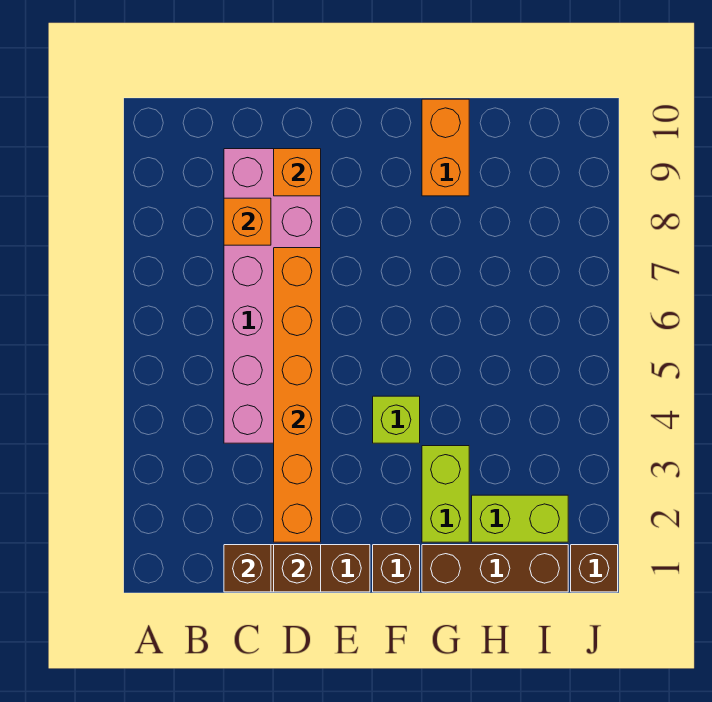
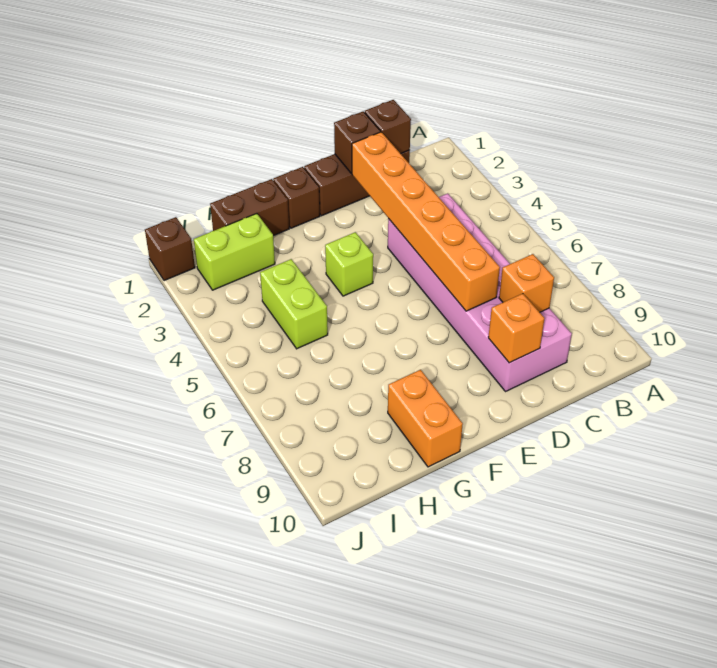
brown brick G1:I1 level 1 -> brown brick G1:H1 level 1
lime brick G2:G3 level 1 -> lime brick H4:H5 level 1

